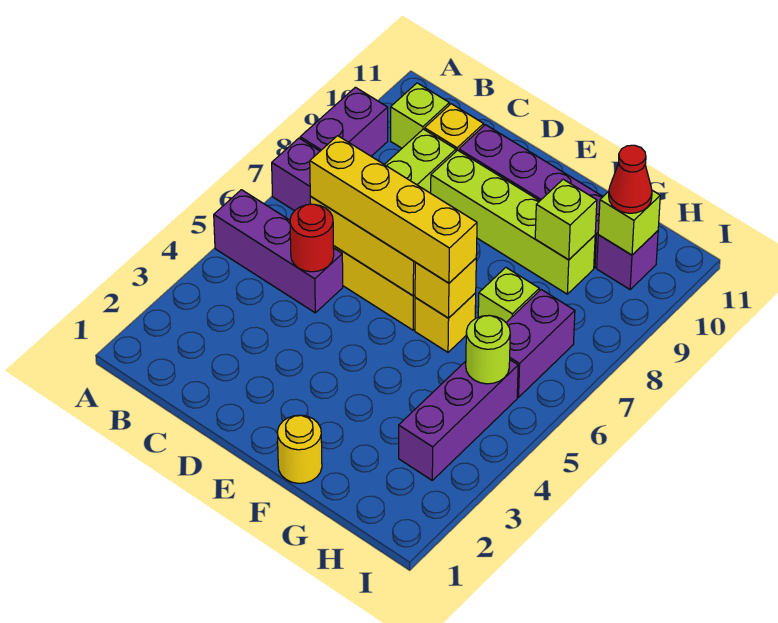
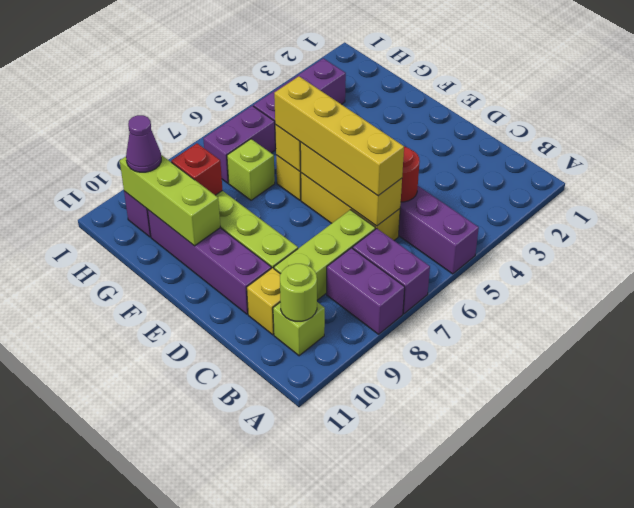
purple brick A8:A9 level 1 -> purple brick A8:B8 level 1
yellow round brick F1 level 1 -> none
lime brick G9 level 2 -> red brick G9 level 2
lime round brick H5 level 2 -> lime round brick B10 level 2
lime brick H10 level 2 -> lime brick F10:H10 level 2
red cone H10 level 3 -> purple cone H10 level 3

